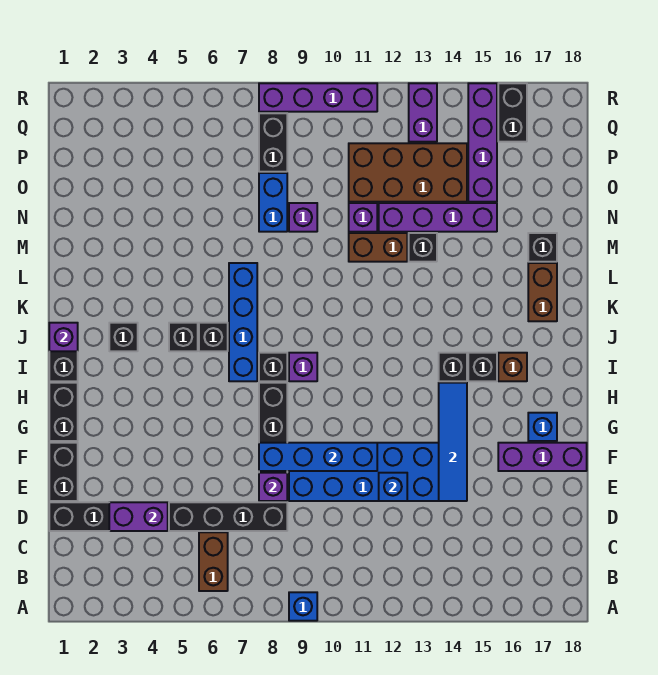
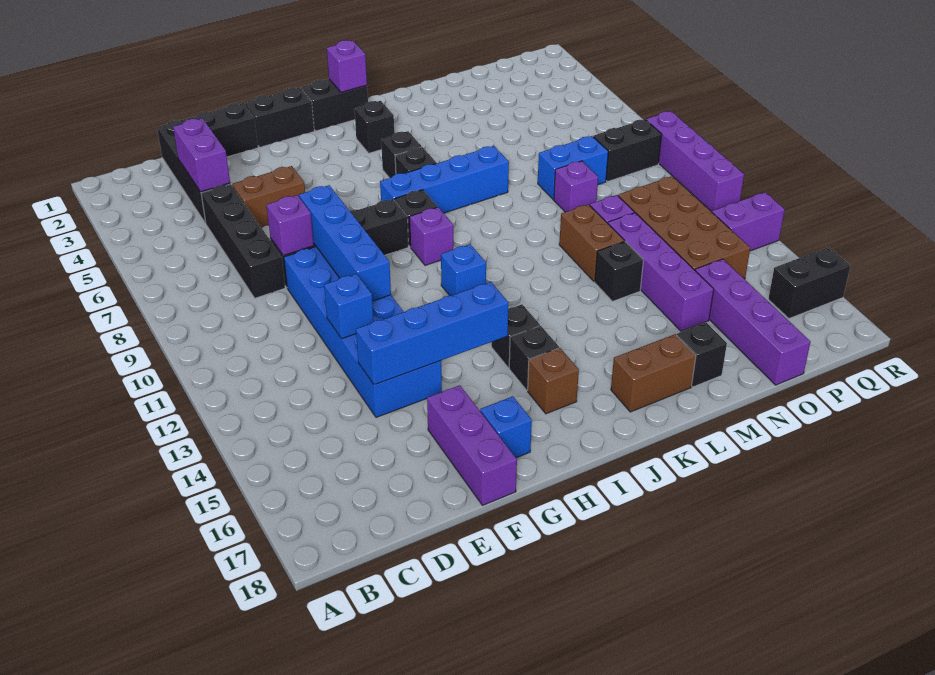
blue brick A9 level 1 -> blue brick I11 level 1
brown brick B6:C6 level 1 -> brown brick E5:F5 level 1
blue tile E14:H14 level 2 -> blue brick E14:H14 level 2
purple brick O15:R15 level 1 -> purple brick O15:O18 level 1

